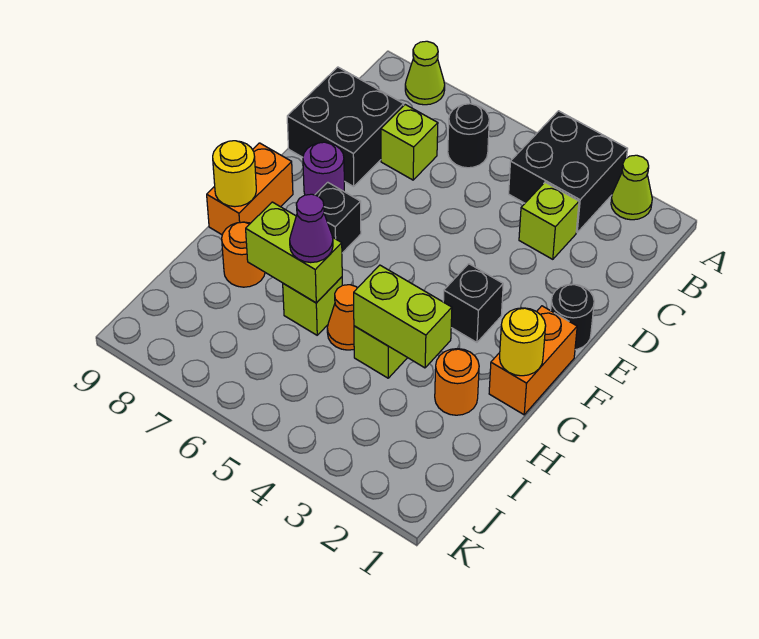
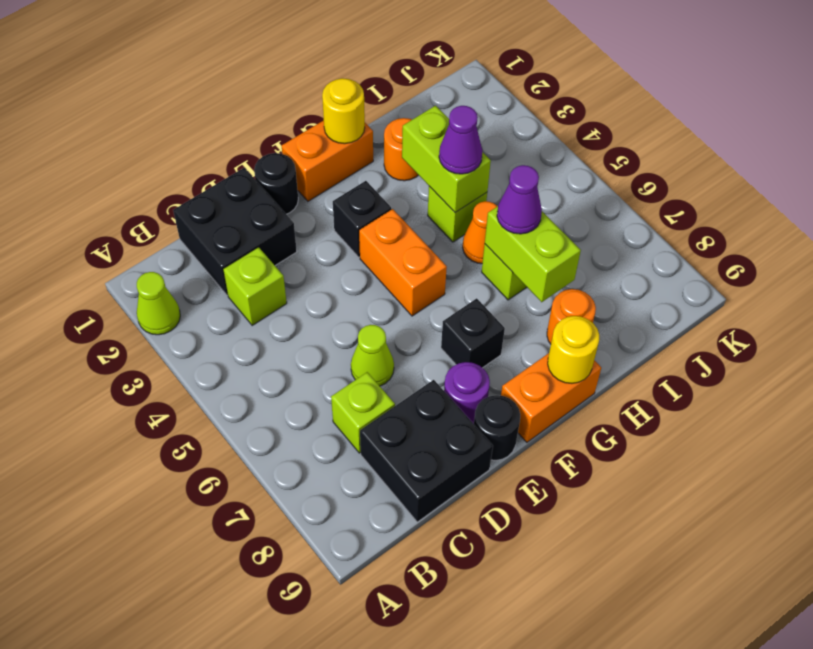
black brick A3:B4 level 1 -> black brick C1:D2 level 1
lime cone A8 level 1 -> lime cone D6 level 1
black round brick B6 level 1 -> black round brick E9 level 1
none -> orange brick F4:F5 level 1
none -> purple cone H4 level 3

